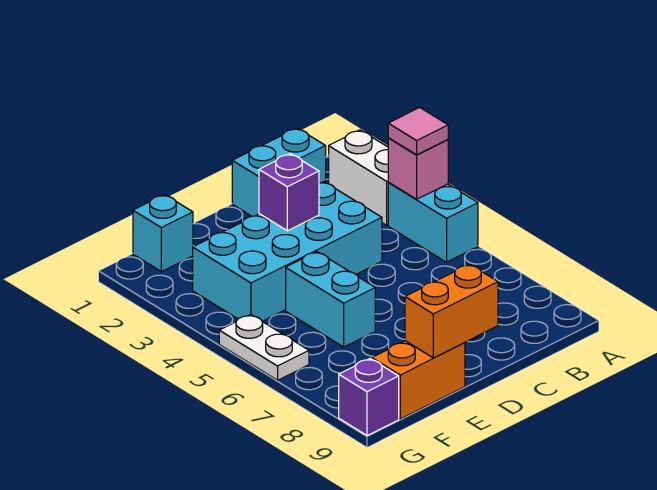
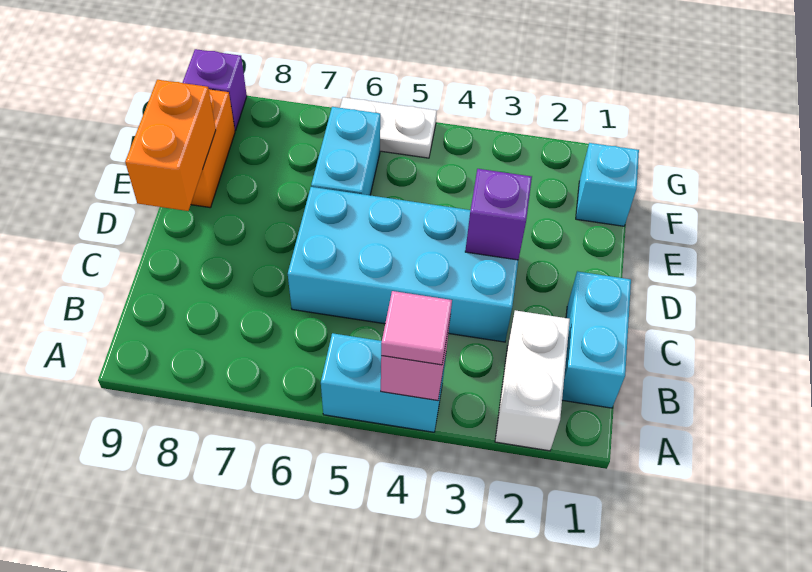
white brick A2:A3 level 1 -> white brick A2:B2 level 1
cyan brick C3:F4 level 1 -> cyan brick C3:D6 level 1
cyan brick E5:E6 level 1 -> cyan brick E6:F6 level 1

